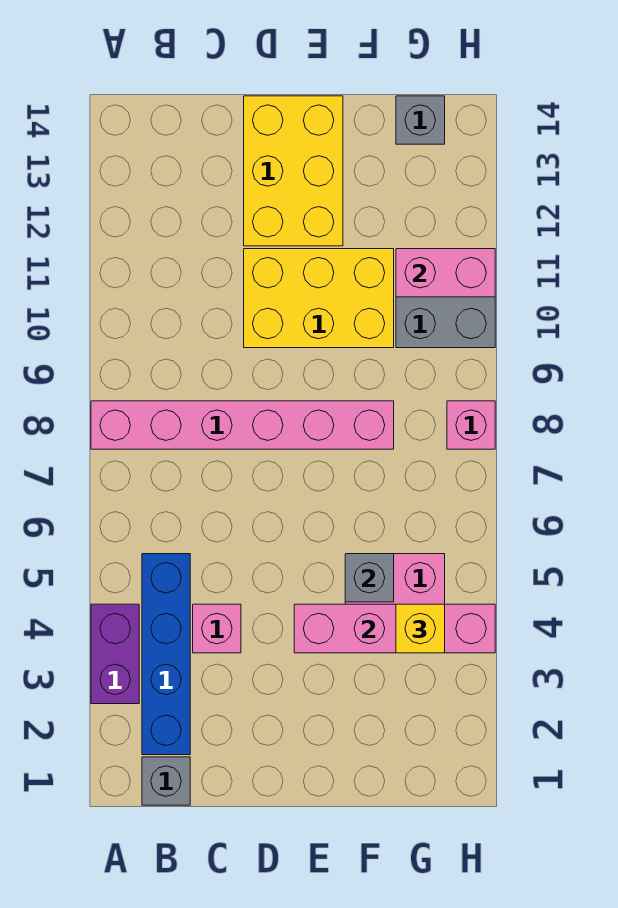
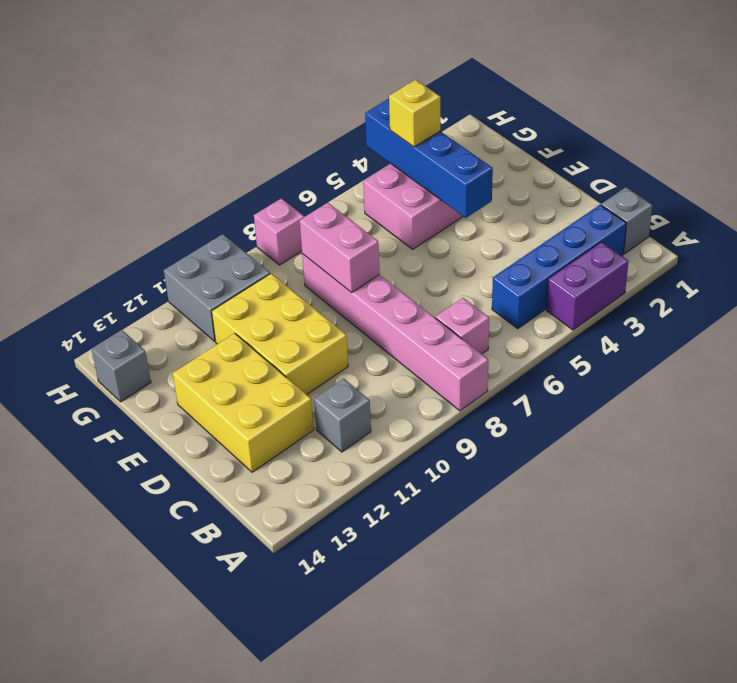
pink brick C4 level 1 -> pink brick B7 level 1
yellow brick D12:E14 level 1 -> yellow brick C12:E13 level 1
pink brick E4:H4 level 2 -> blue brick E4:H4 level 2
grey brick F5 level 2 -> grey brick B11 level 1
pink brick G11:H11 level 2 -> pink brick E8:F8 level 2

